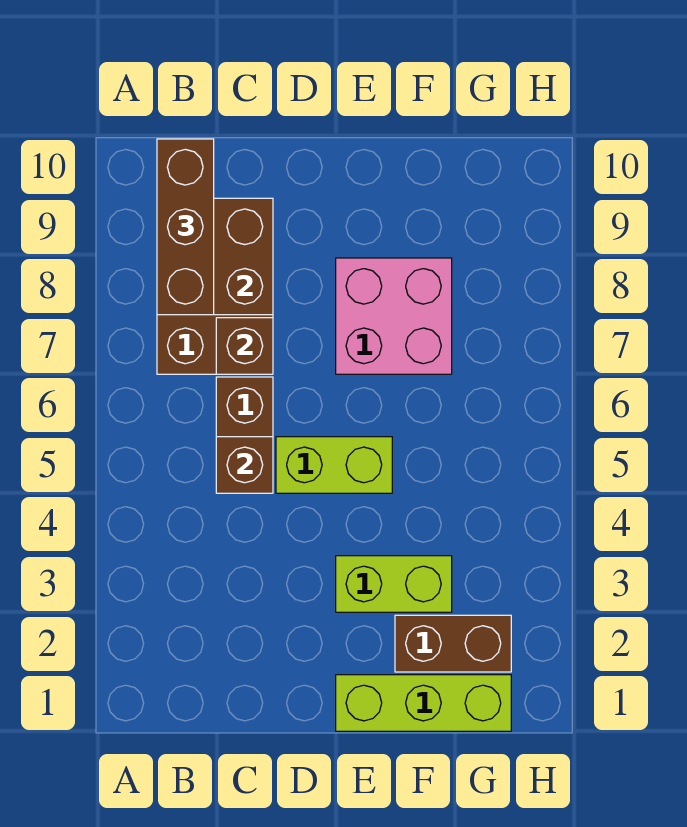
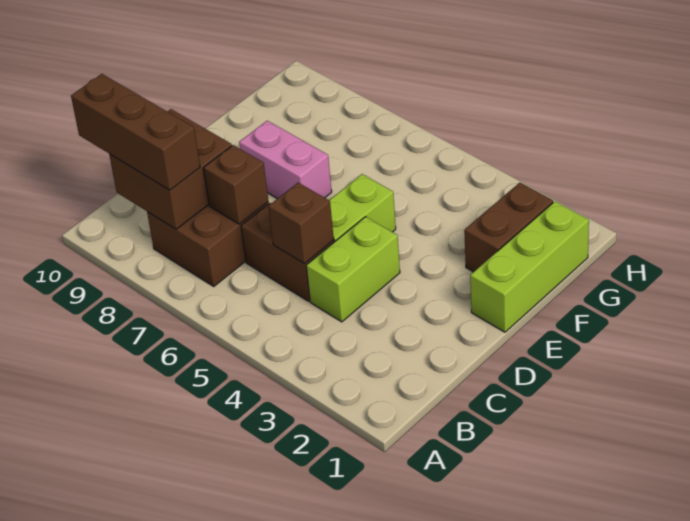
lime brick E3:F3 level 1 -> lime brick C4:D4 level 1
pink brick E7:F8 level 1 -> pink brick E7:E8 level 1

